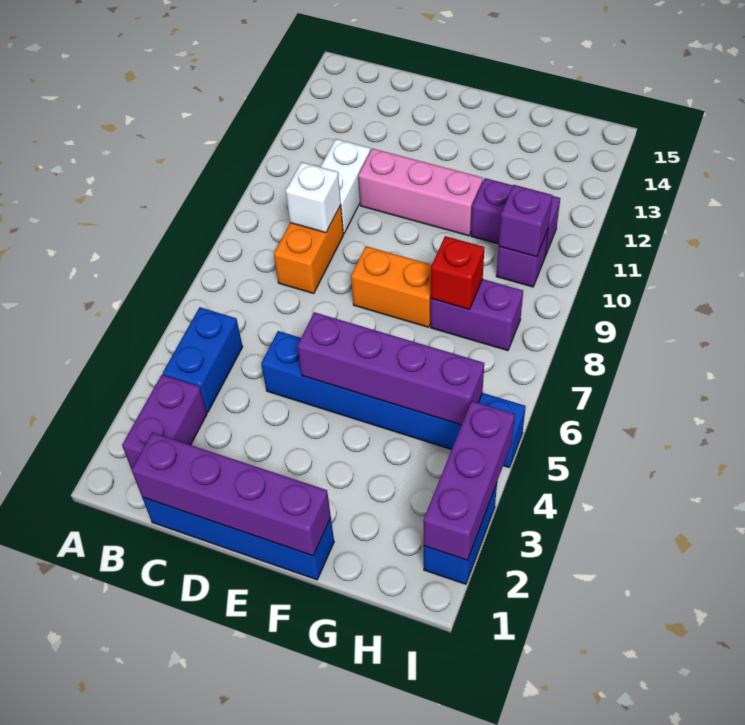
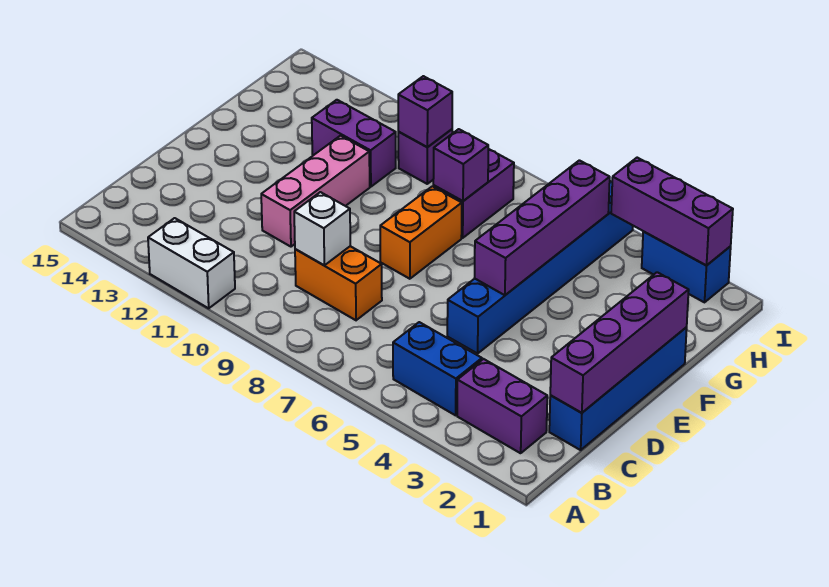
white brick C10:C11 level 1 -> white brick A11:A12 level 1
red brick G8 level 2 -> purple brick G8 level 2
purple brick G11:H11 level 1 -> purple brick G11:G12 level 1

